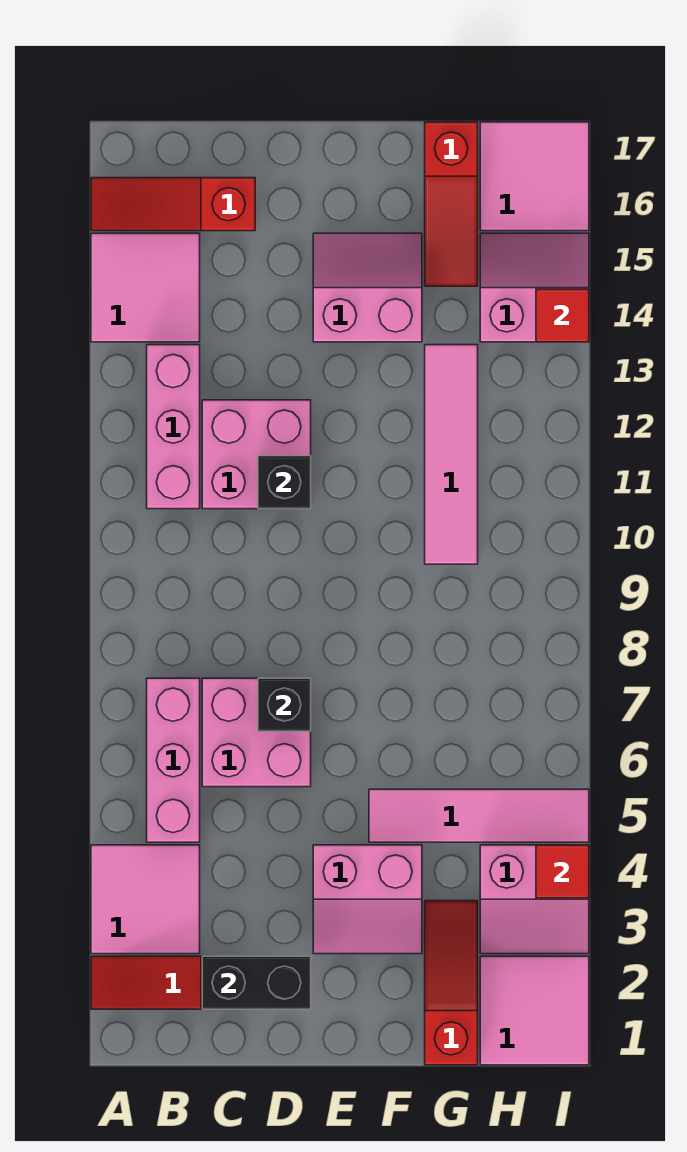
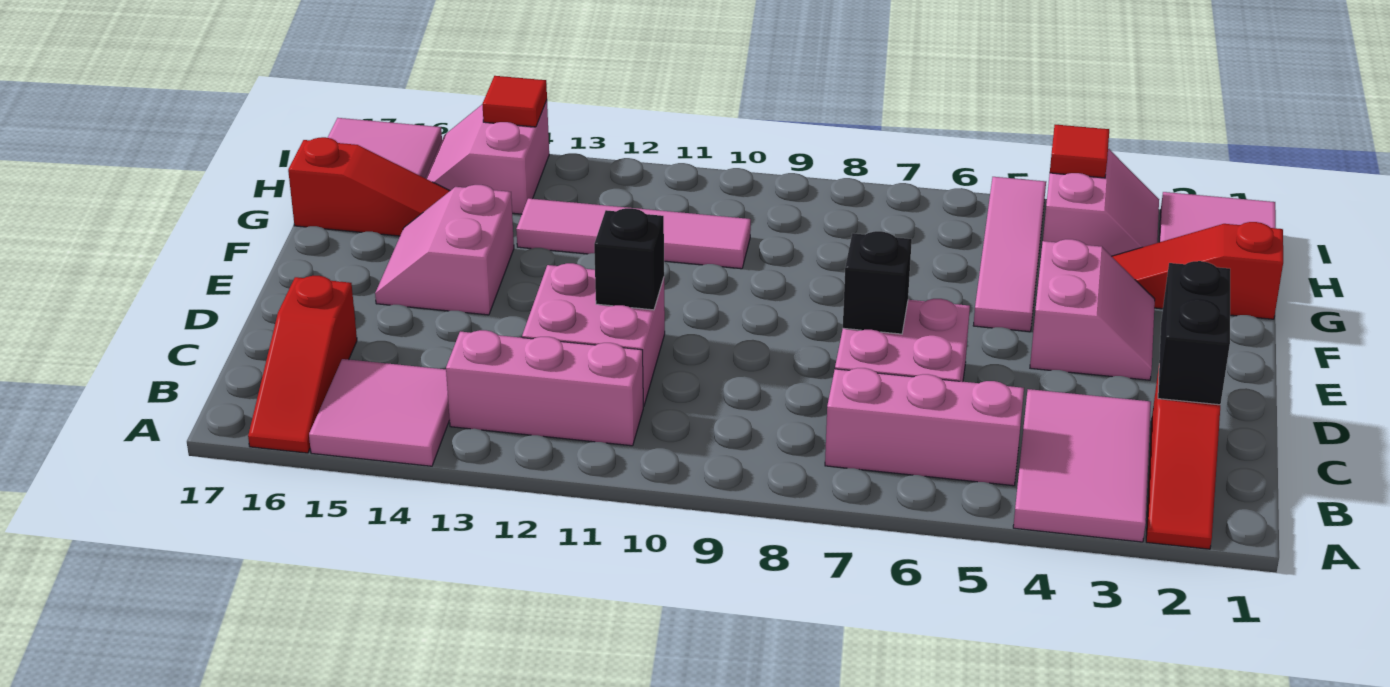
pink tile A3:B4 level 1 -> pink tile A3:C4 level 1

